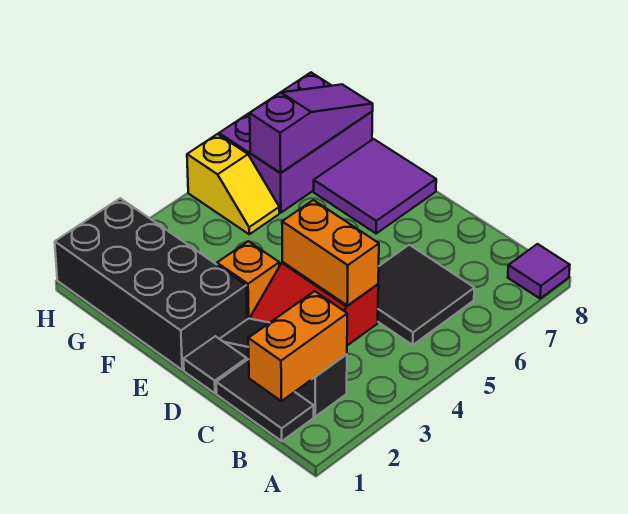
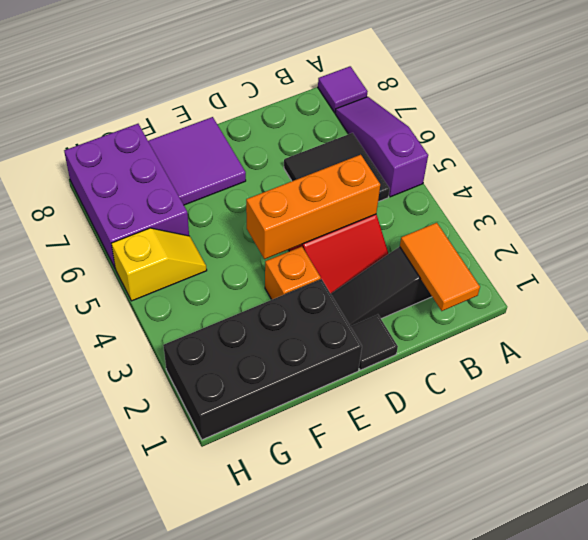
black tile B1:C1 level 1 -> none
orange brick B1:B2 level 2 -> orange tile B1:B2 level 2
orange brick C4:D4 level 2 -> orange brick C4:E4 level 2
purple slope G6:G8 level 2 top 6 -> purple slope A5:A7 level 1 top 5

